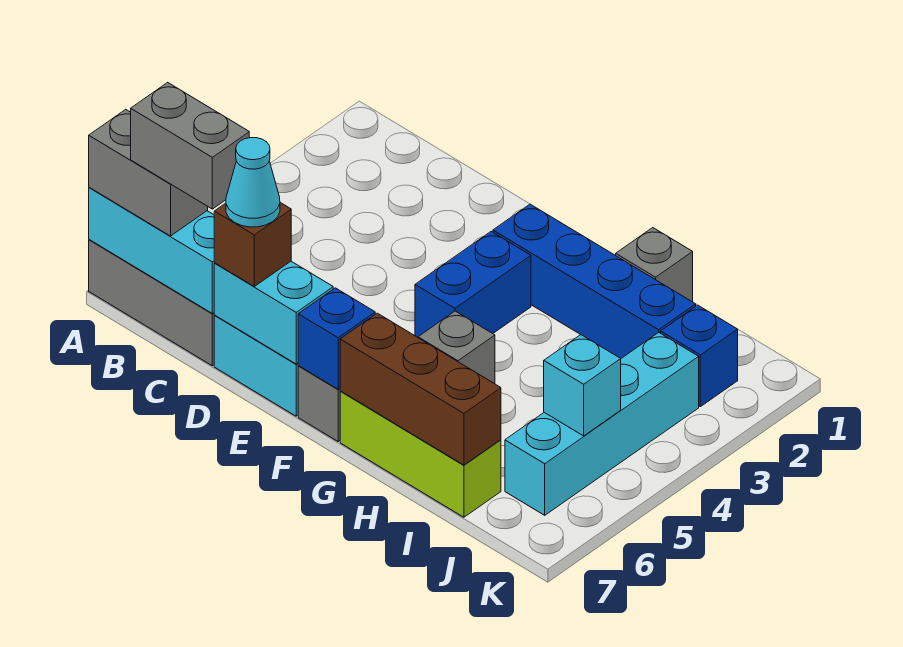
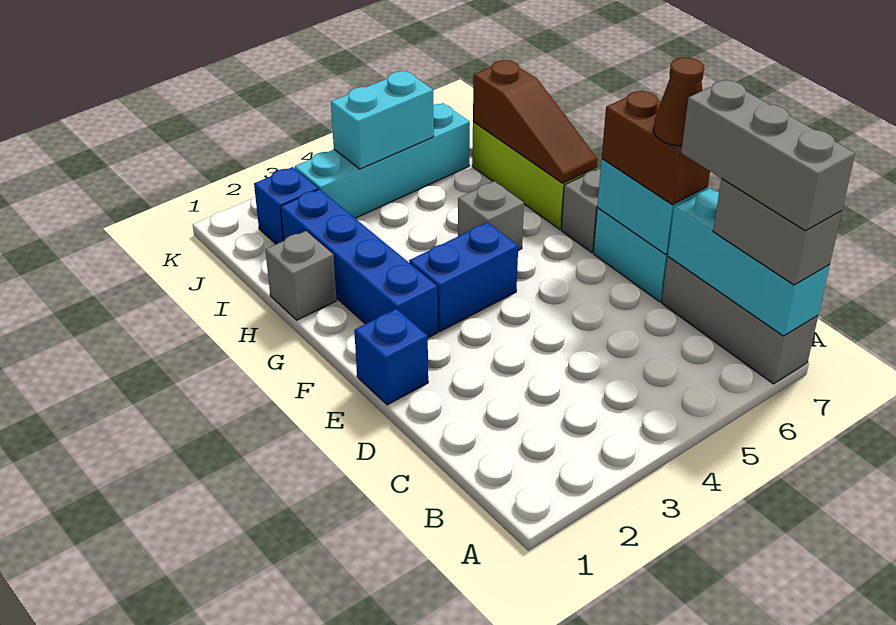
grey brick B7:C7 level 4 -> grey brick A7:C7 level 4
brown brick D7 level 3 -> brown brick D7:E7 level 3
cyan cone D7 level 4 -> brown cone D7 level 4
blue brick F7 level 2 -> blue brick E1 level 1
brown brick G7:I7 level 2 -> brown slope G7:I7 level 2 top I
cyan brick J5 level 2 -> cyan brick J4:J5 level 2

